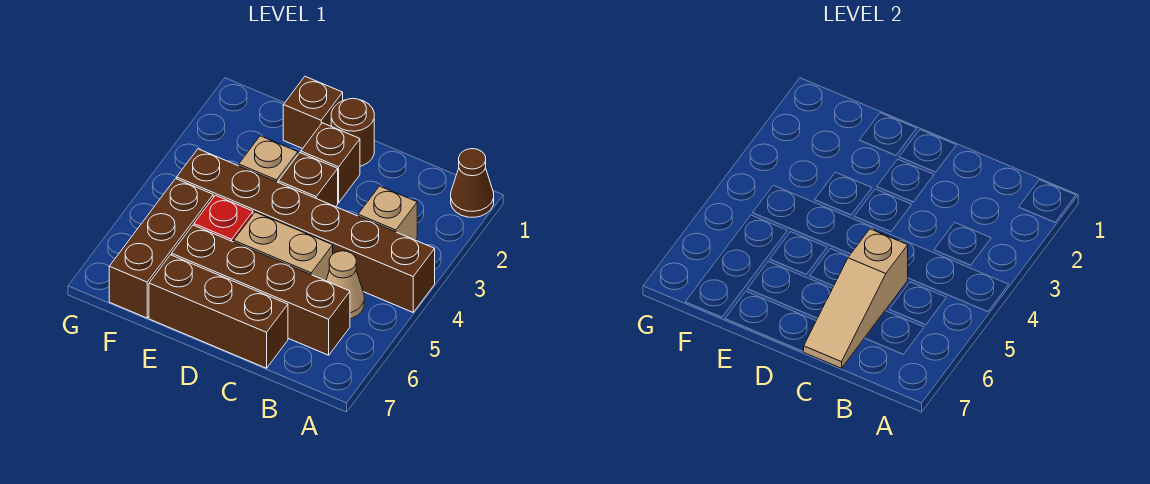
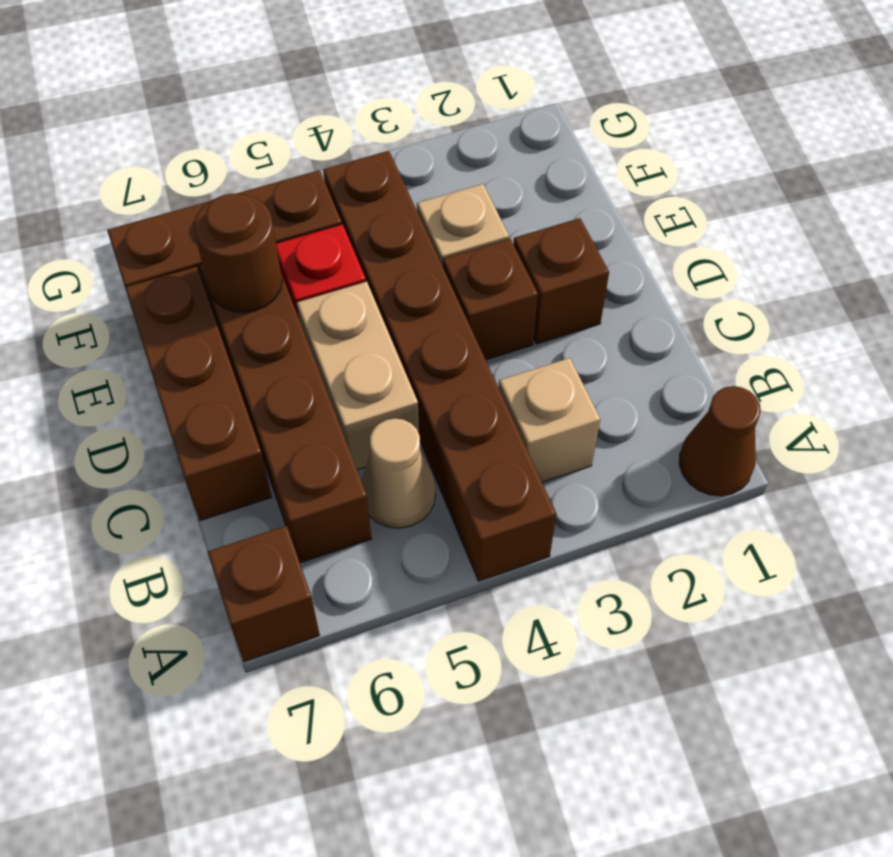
tan slope C5:C7 level 2 top 5 -> none
brown round brick D1 level 1 -> brown round brick E6 level 2
brown brick E1 level 1 -> brown brick A7 level 1

